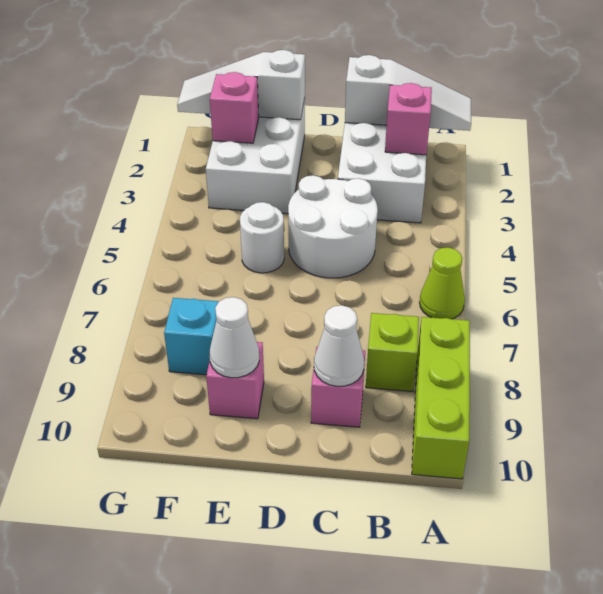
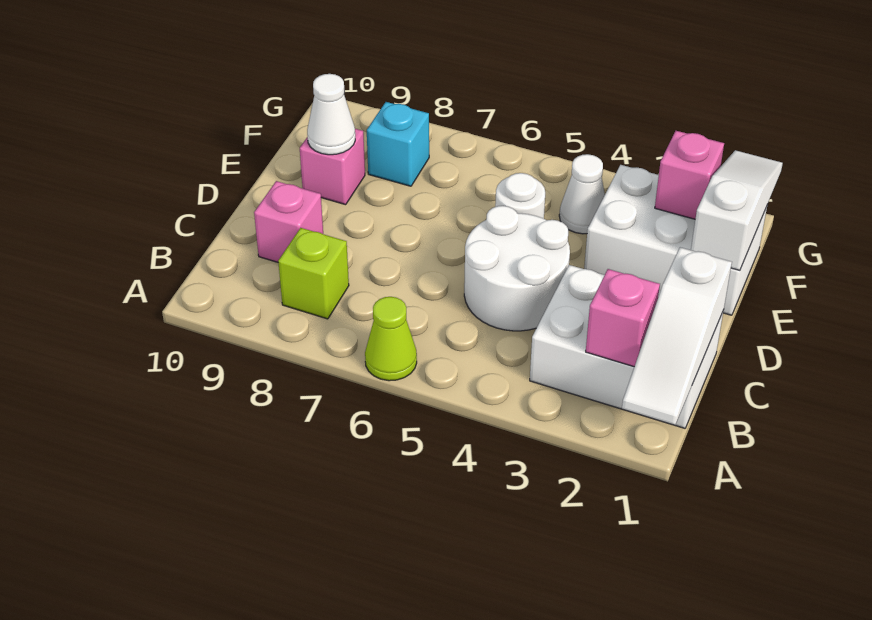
lime brick A8:A10 level 1 -> none
white cone C9 level 2 -> white cone F4 level 1

